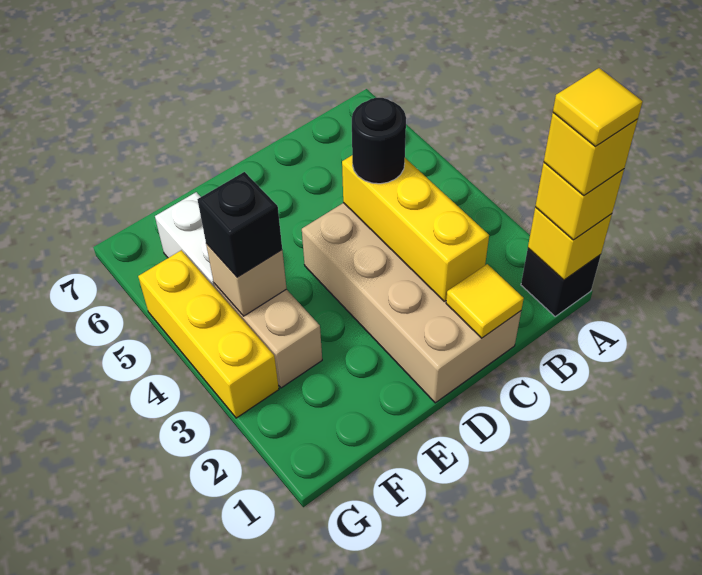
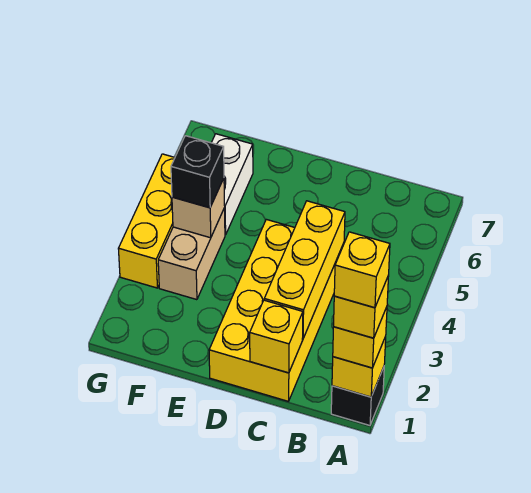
yellow tile A1 level 5 -> yellow brick A1 level 5
tan brick C1:D4 level 1 -> yellow brick C1:D4 level 1
yellow tile C1 level 2 -> yellow brick C1 level 2
black round brick C4 level 3 -> none

